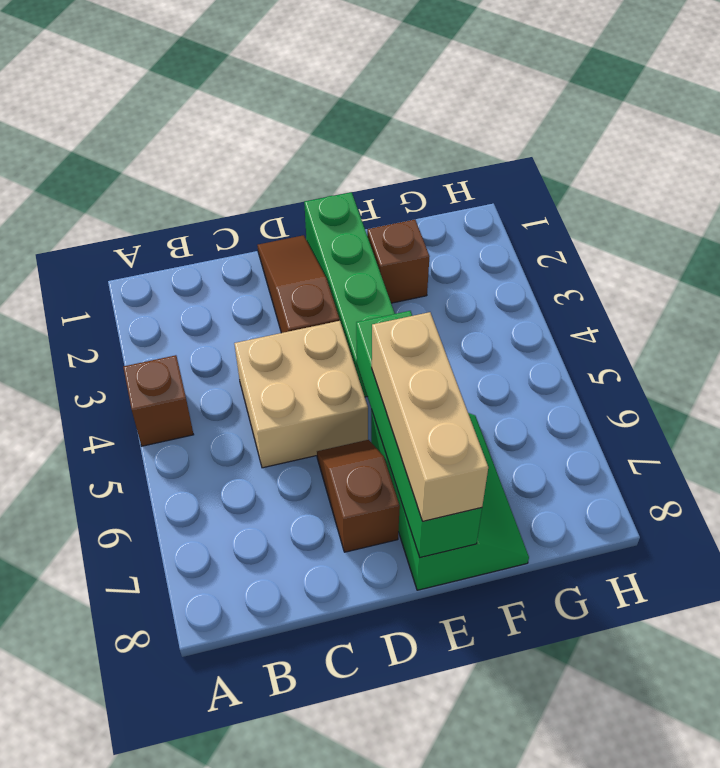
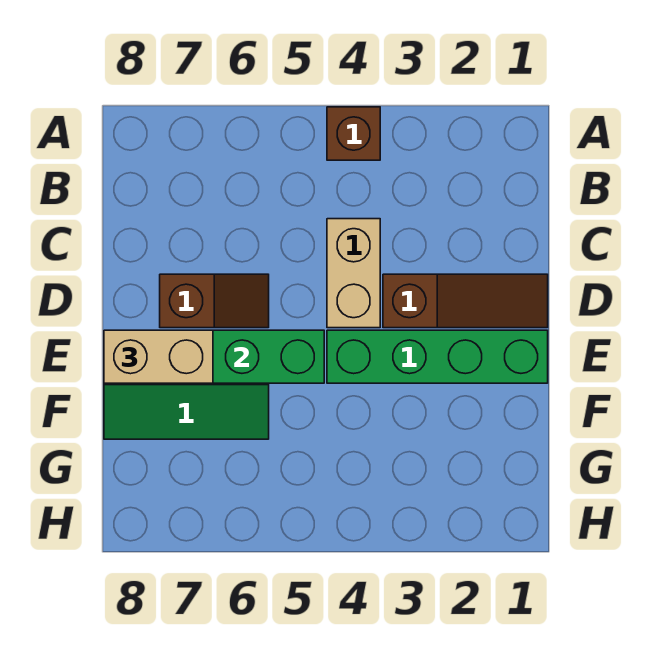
tan brick C4:D5 level 1 -> tan brick C4:D4 level 1
tan brick E6:E8 level 3 -> tan brick E7:E8 level 3
brown brick F2 level 1 -> none

